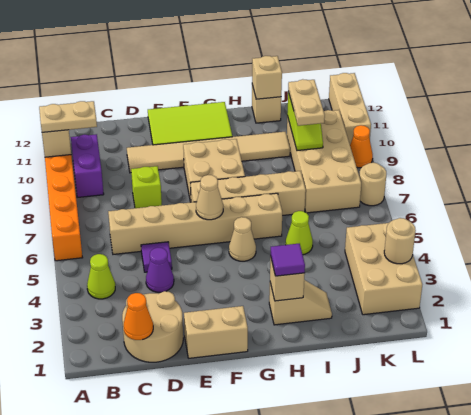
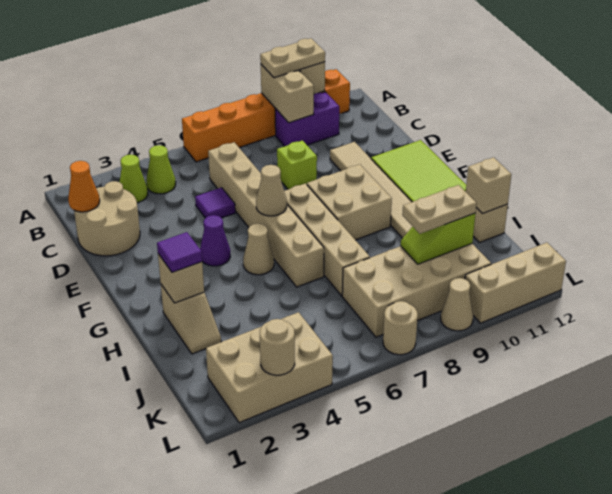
tan plate A10:B10 level 3 -> tan plate A9:A10 level 3
purple cone D4 level 1 -> purple cone F4 level 1
tan brick E1:F1 level 1 -> tan brick A9:B9 level 2
lime cone I5 level 1 -> lime cone B3 level 1
orange cone L9 level 1 -> tan cone L9 level 1

